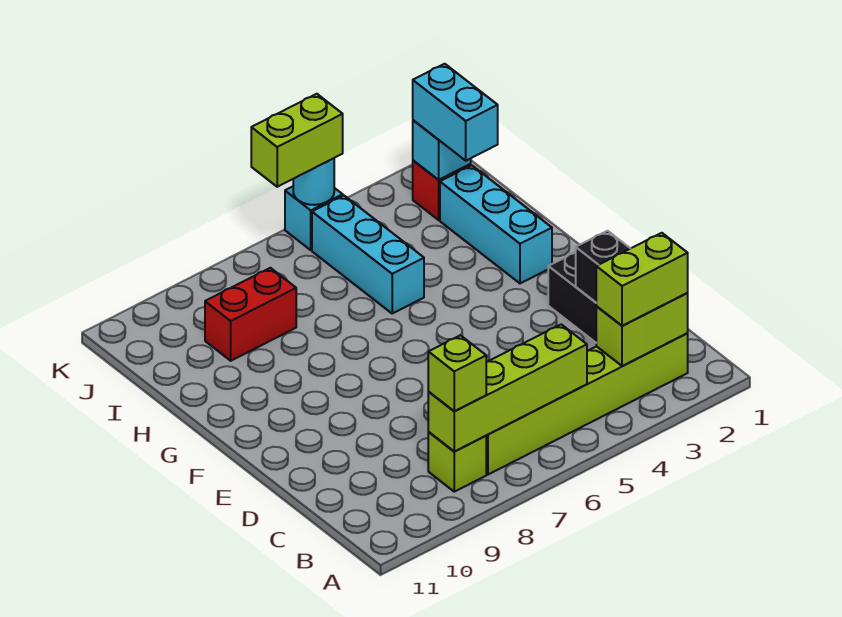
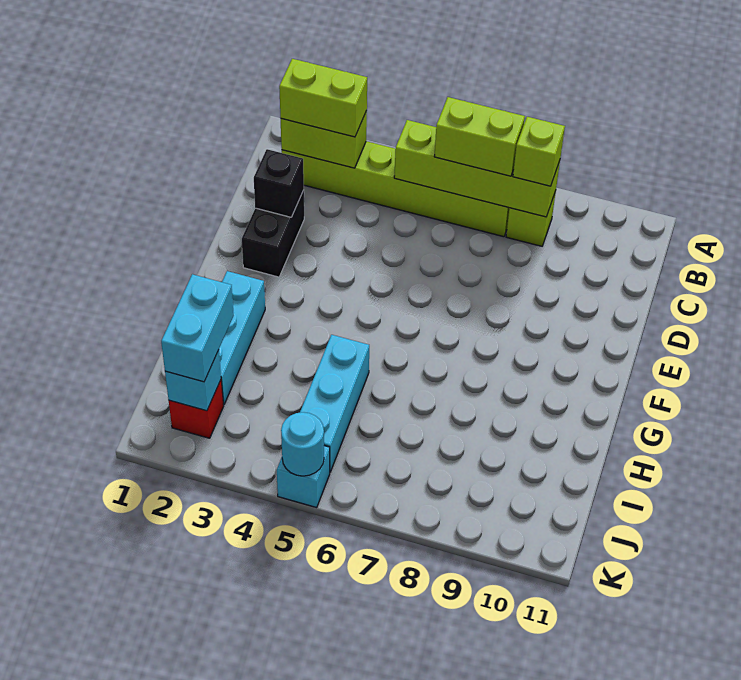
red brick I8:I9 level 1 -> none
lime brick K5:K6 level 3 -> lime brick B6:B7 level 3

